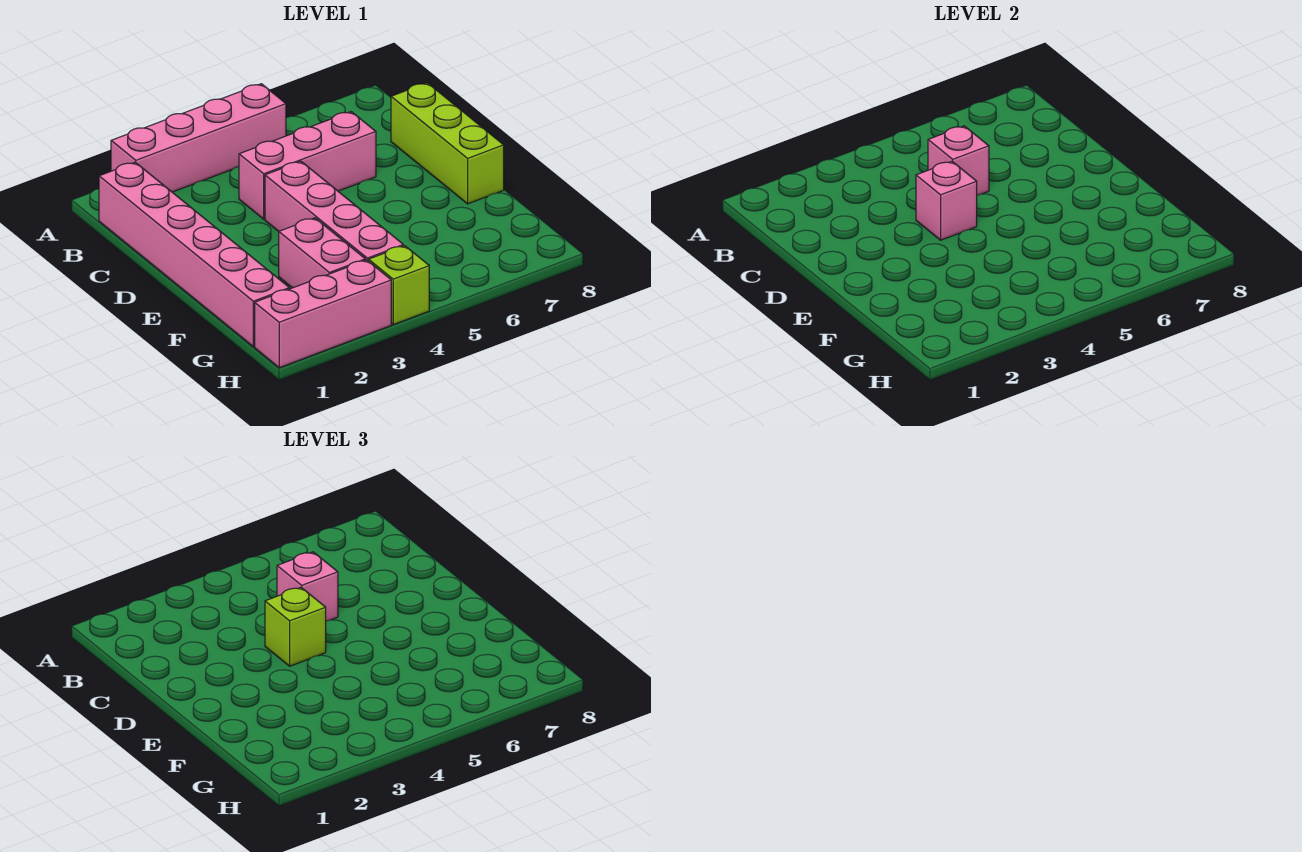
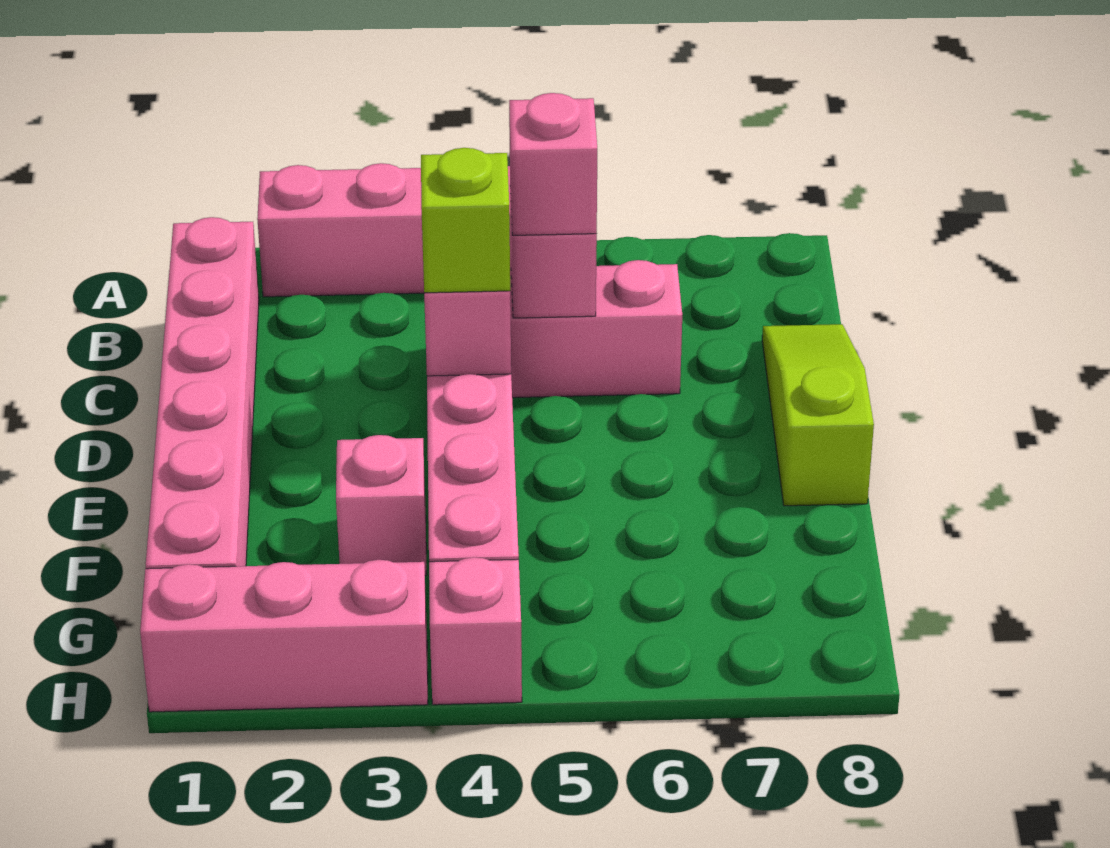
lime brick C8:E8 level 1 -> lime slope C8:E8 level 1 top E
pink brick F3:G3 level 1 -> pink brick F3 level 1
lime brick H4 level 1 -> pink brick H4 level 1

